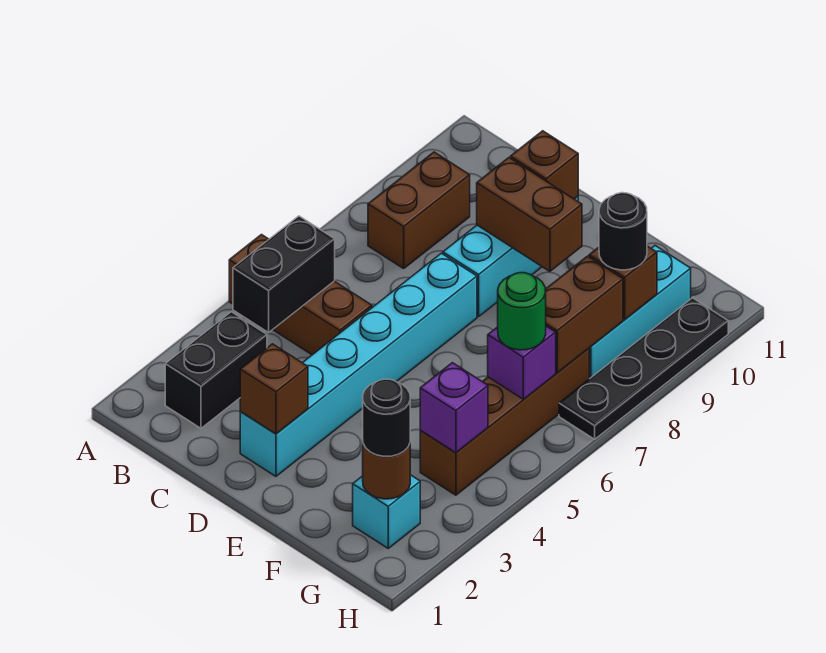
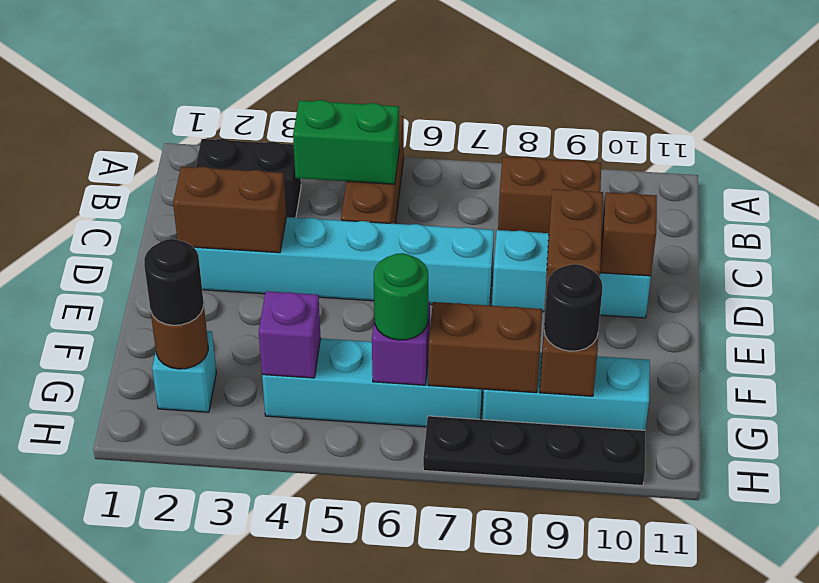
black brick B4:B5 level 2 -> green brick B4:B5 level 2
brown brick D2 level 2 -> brown brick D2:D3 level 2
brown brick G4:G7 level 1 -> cyan brick G4:G7 level 1

